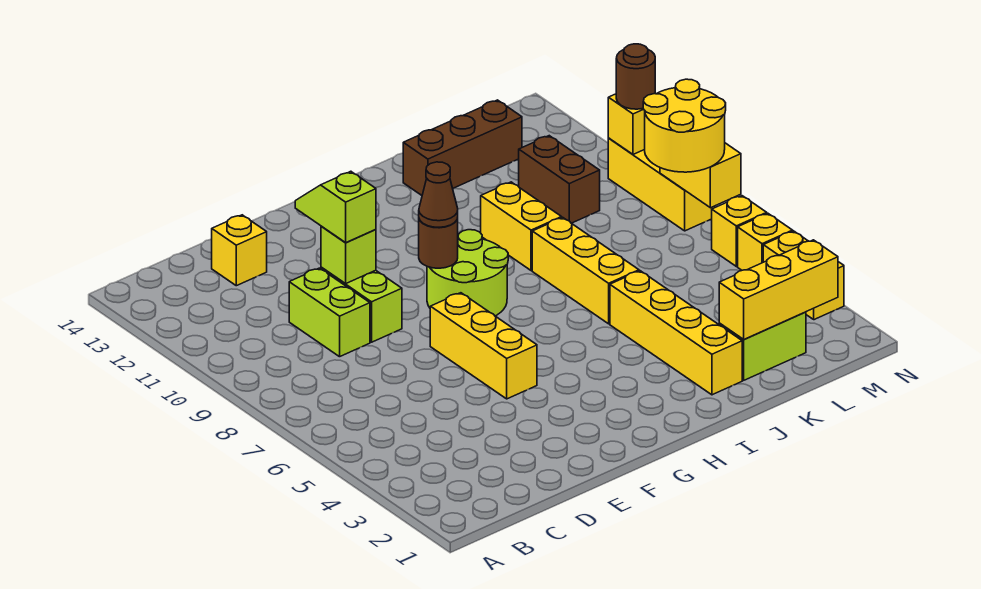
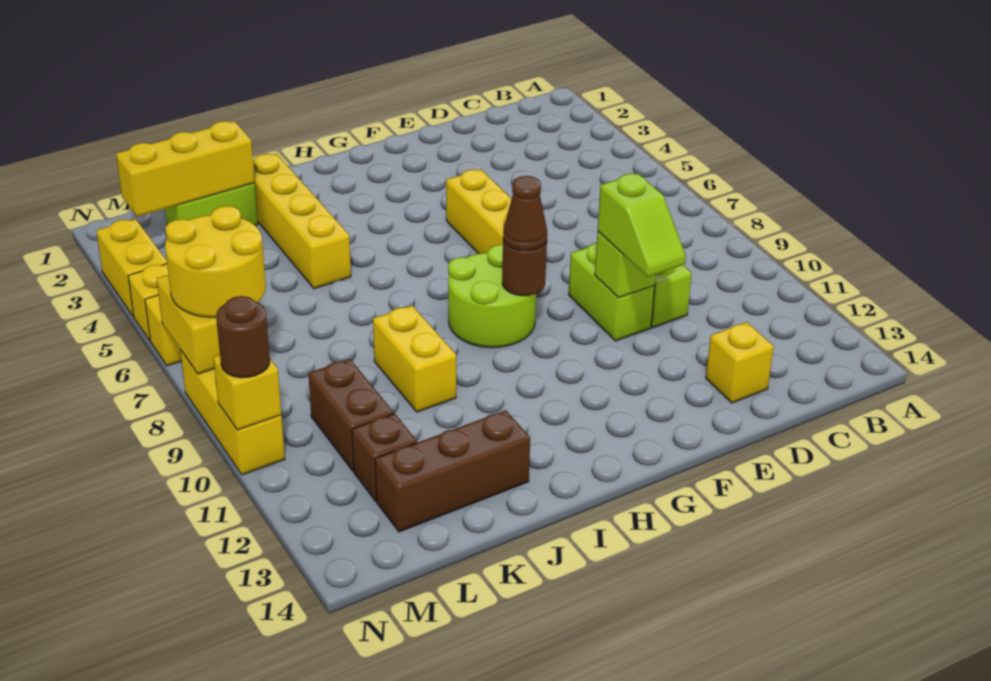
yellow brick J6:J8 level 1 -> none
none -> brown brick L12 level 1

